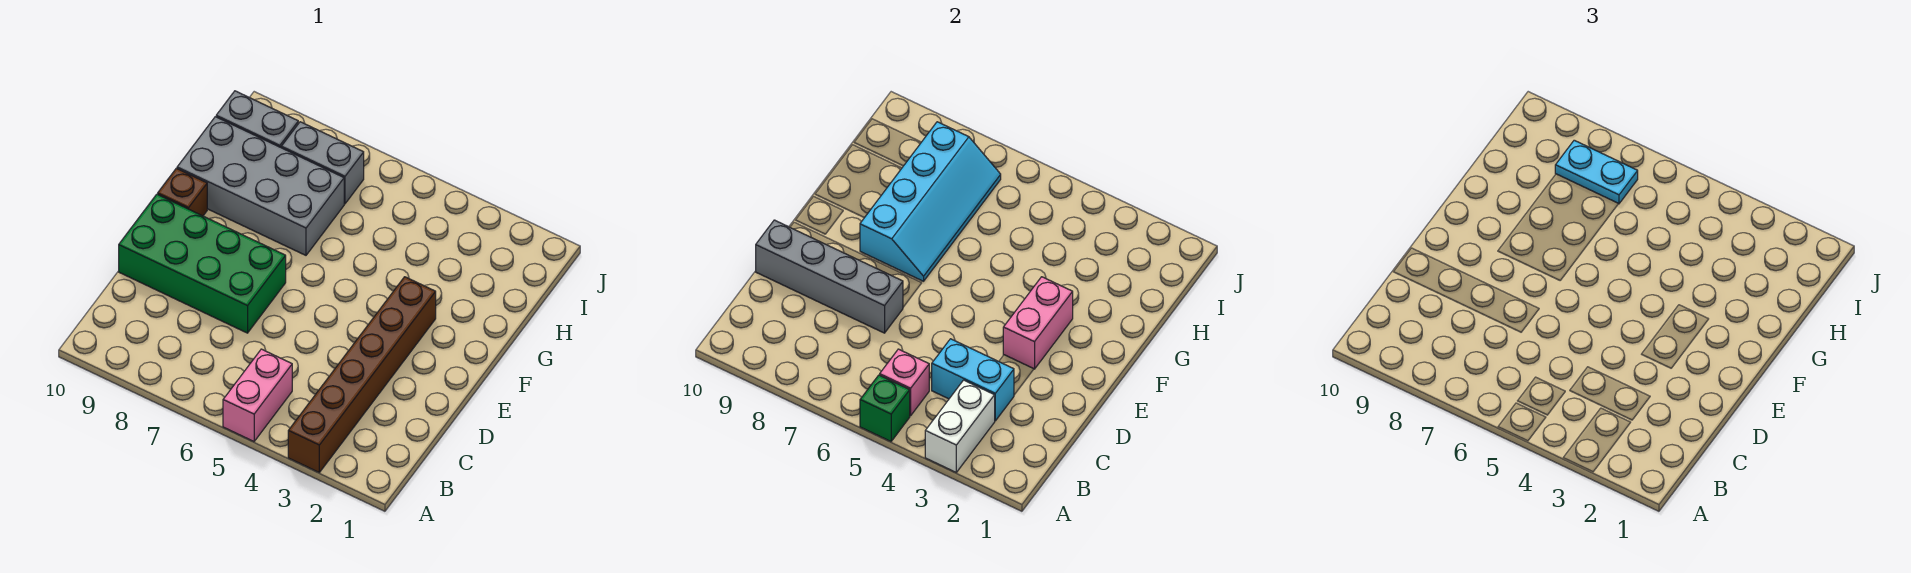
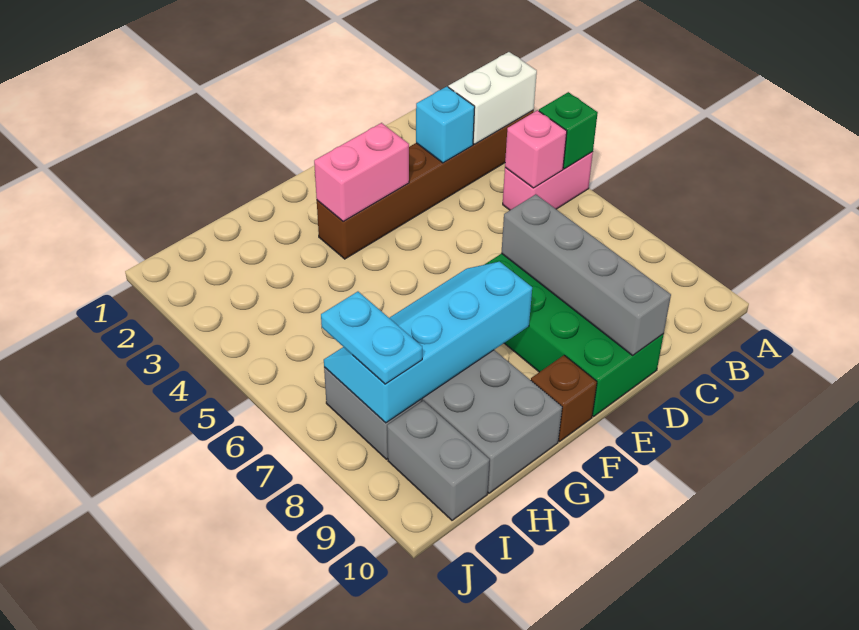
cyan brick C3:C4 level 2 -> cyan brick C3 level 2

